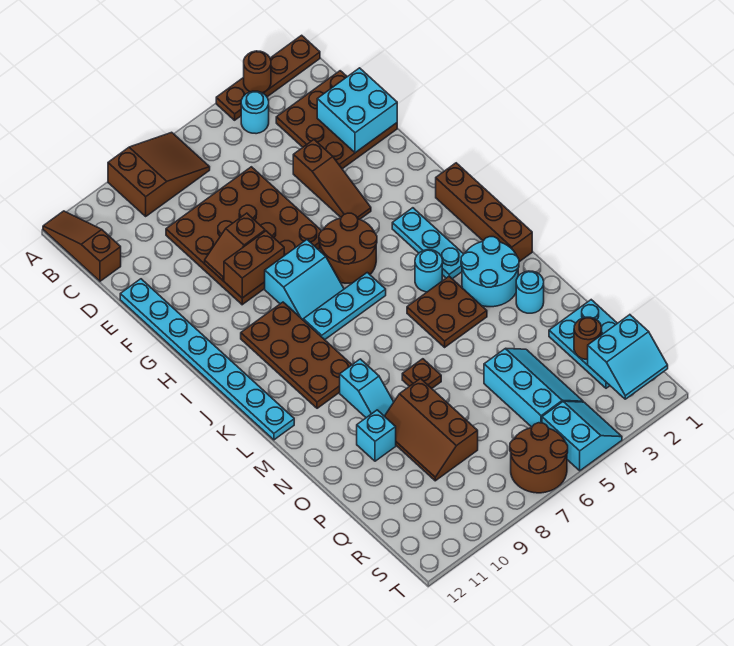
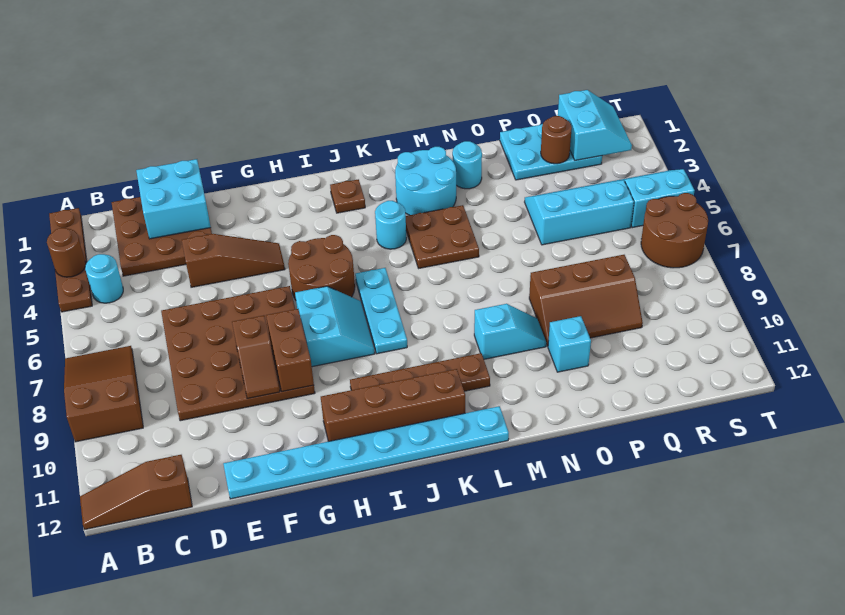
brown brick I1:L1 level 1 -> brown brick H11:K11 level 1
cyan plate I3:K3 level 1 -> none
brown plate I9:L10 level 1 -> brown plate I10:L10 level 1
brown plate N7 level 1 -> brown plate J2 level 1

